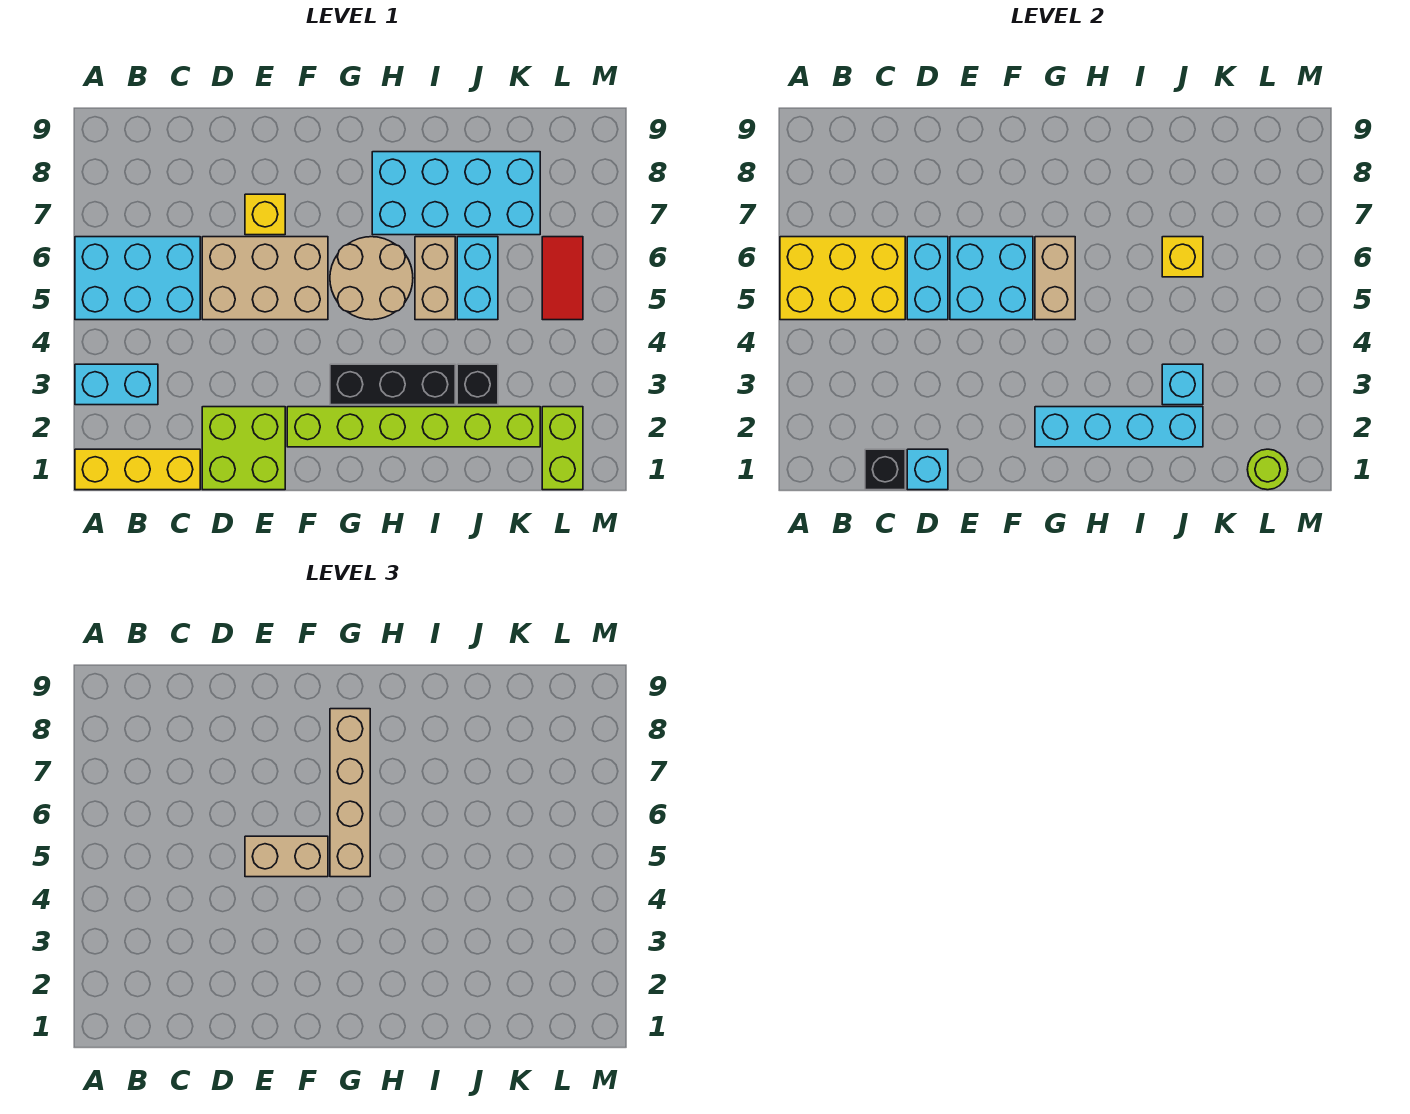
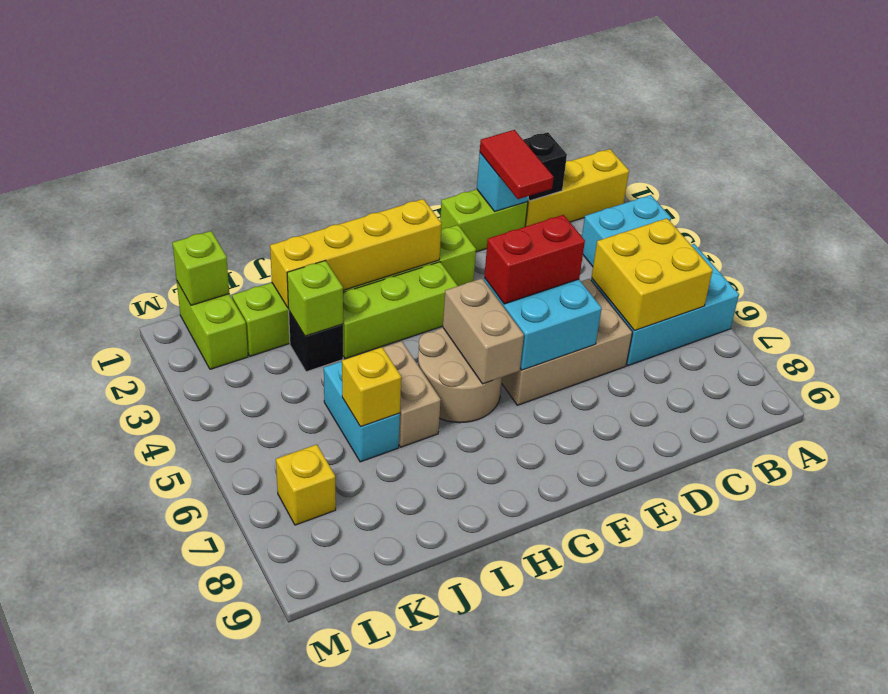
yellow brick A5:C6 level 2 -> yellow brick B5:C6 level 2
lime brick D1:E2 level 1 -> lime brick D1:E1 level 1
cyan brick D5:D6 level 2 -> none
tan brick E5:F5 level 3 -> red brick E5:F5 level 3
yellow brick E7 level 1 -> yellow brick L7 level 1
cyan brick G2:J2 level 2 -> yellow brick G2:J2 level 2
black brick G3:I3 level 1 -> lime brick G3:I3 level 1
tan brick G5:G8 level 3 -> none
cyan brick H7:K8 level 1 -> none
cyan brick J3 level 2 -> lime brick J3 level 2
lime round brick L1 level 2 -> lime brick L1 level 2
red tile L5:L6 level 1 -> red tile D1:D2 level 3

